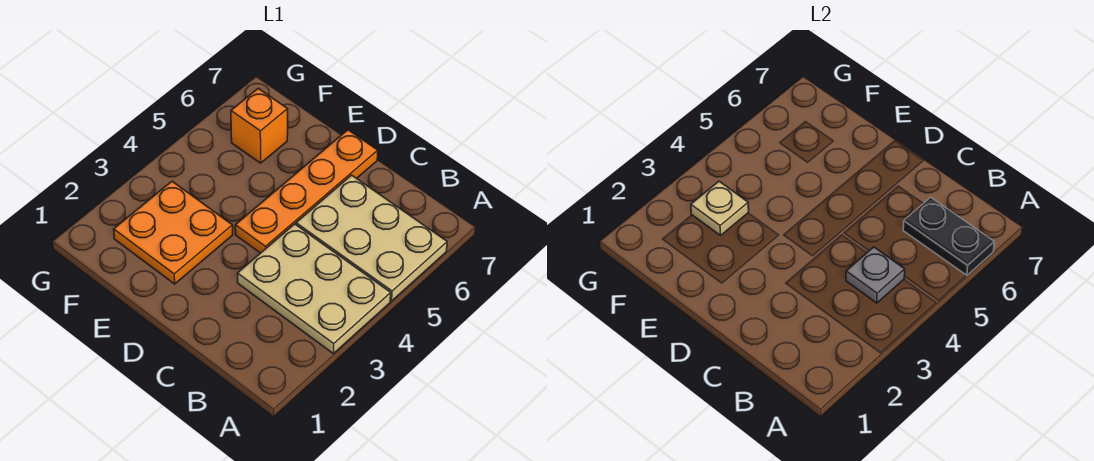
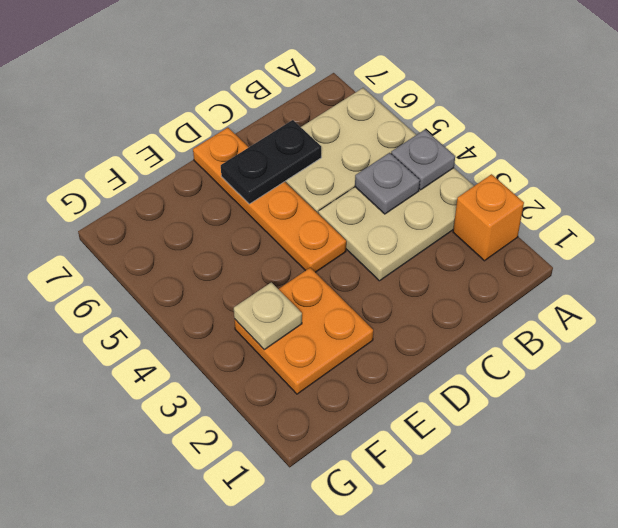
none -> grey plate A4 level 2
black plate A6:B6 level 2 -> black plate C6:D6 level 2
orange brick F6 level 1 -> orange brick A2 level 1

